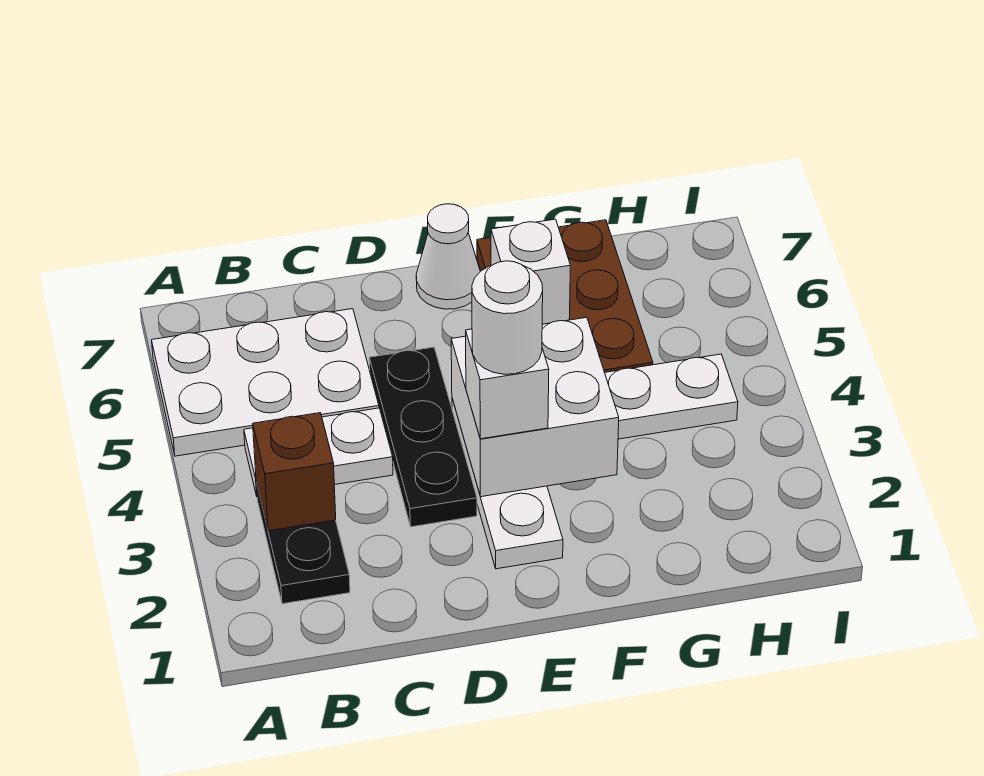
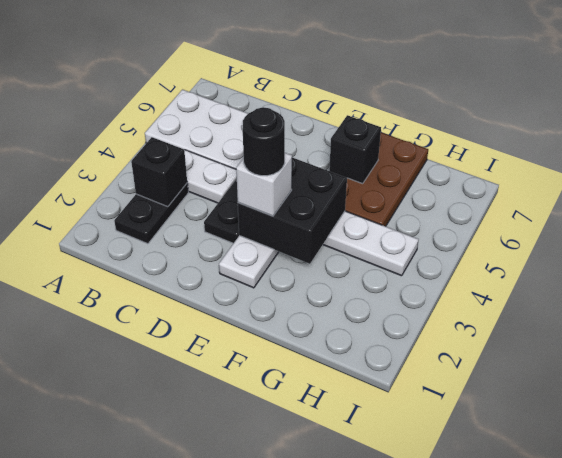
brown brick B3 level 2 -> black brick B3 level 2
white brick E3:F4 level 2 -> black brick E3:F4 level 2
white round brick E3 level 4 -> black round brick E3 level 4
white cone E7 level 1 -> none
white brick F6 level 2 -> black brick F6 level 2

